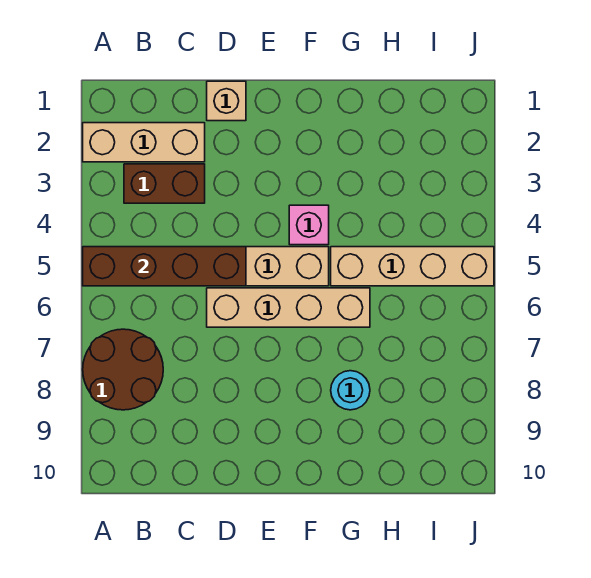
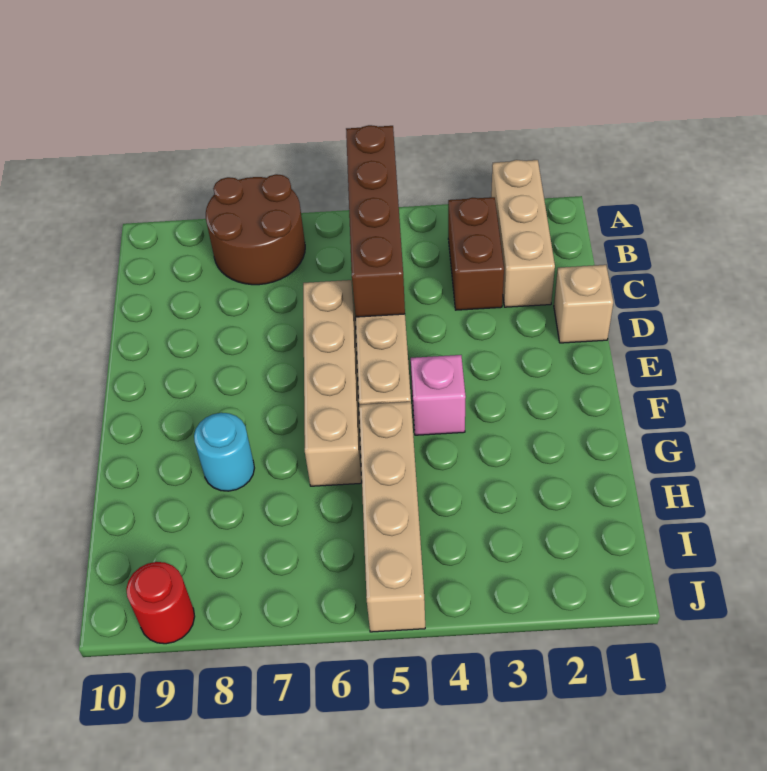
none -> red round brick J9 level 1

